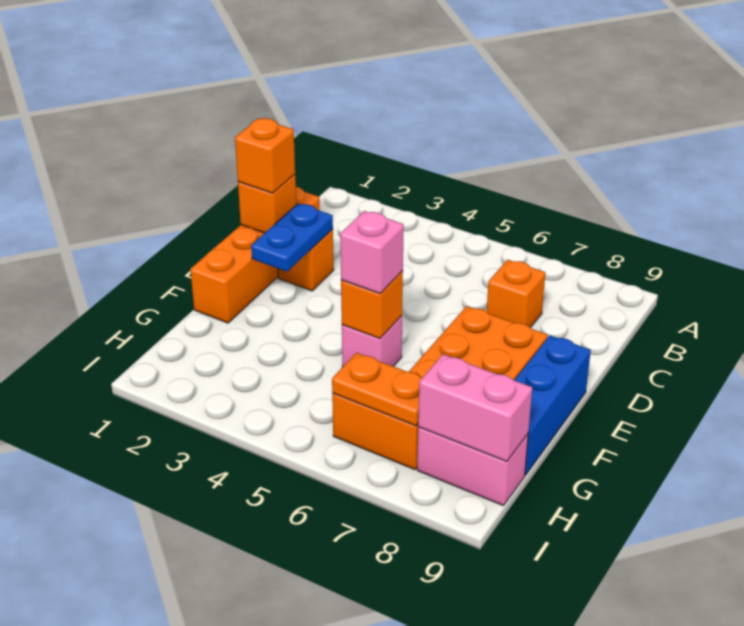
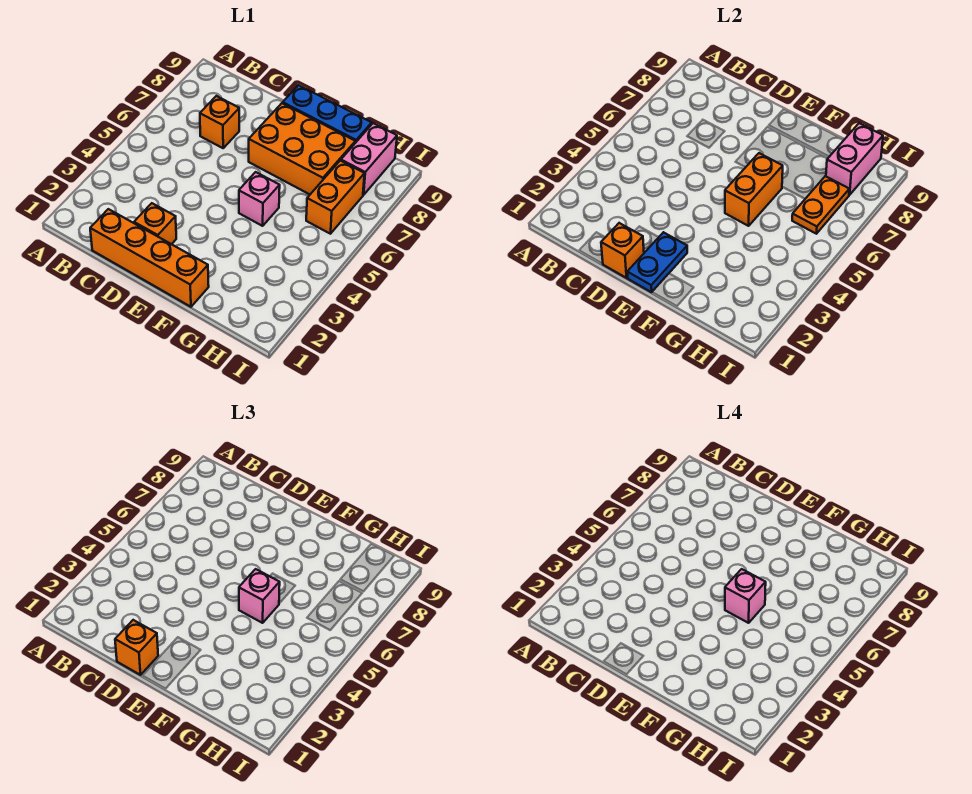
blue plate D2:E2 level 2 -> blue plate E1:E2 level 2
orange brick F5 level 2 -> orange brick F5:F6 level 2
none -> pink brick F5 level 4

